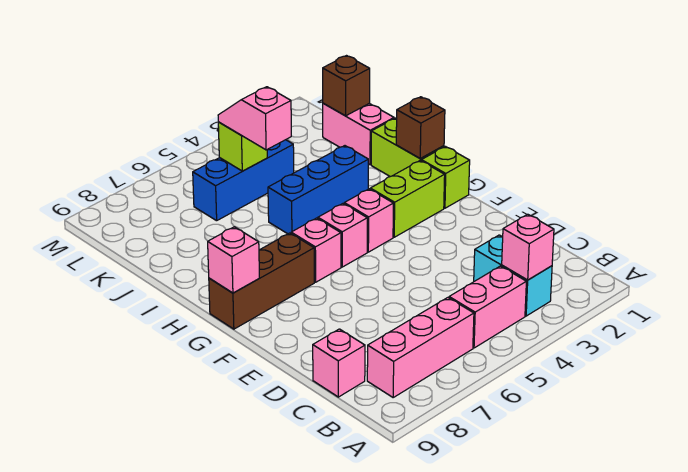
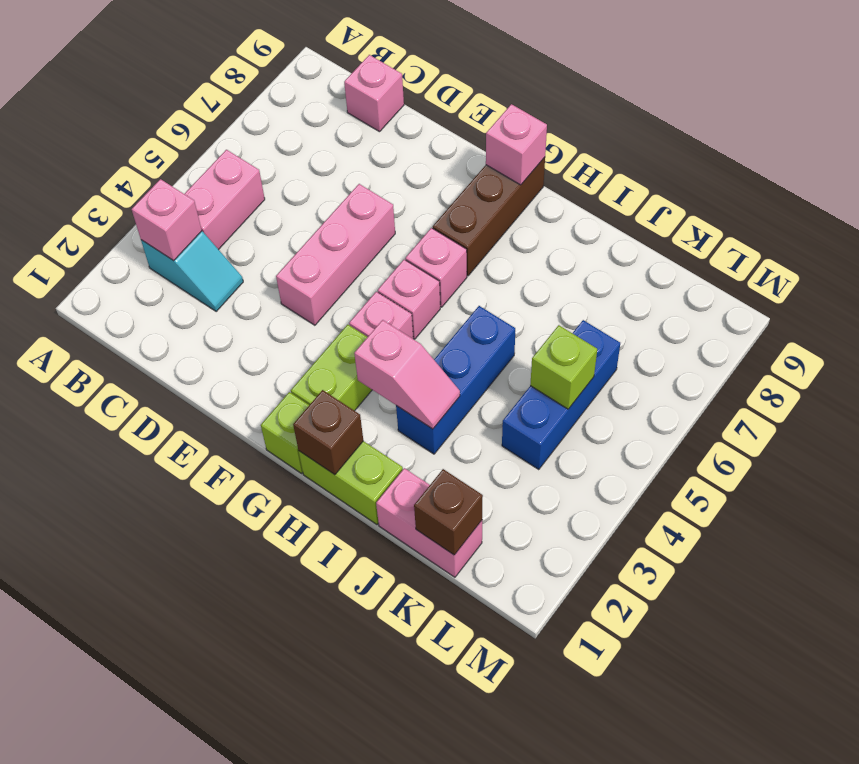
cyan brick B3:C3 level 1 -> cyan slope B3:C3 level 1 top B
pink brick B6:B8 level 1 -> pink brick E4:E6 level 1
pink slope J5:K5 level 3 top J -> pink slope H3:I3 level 2 top H

